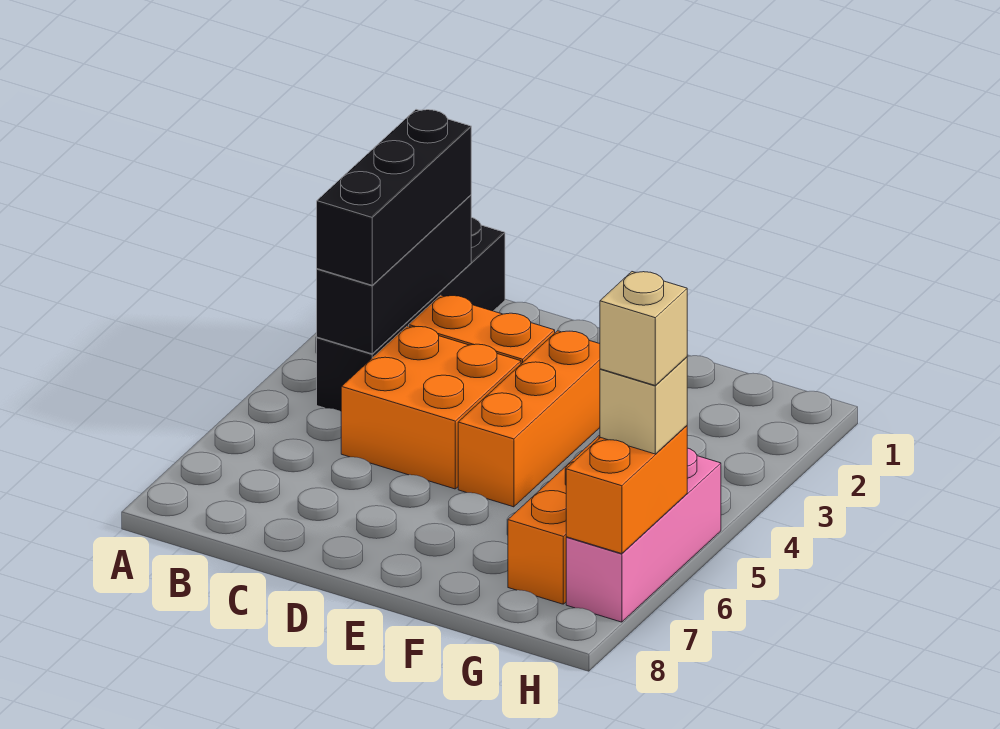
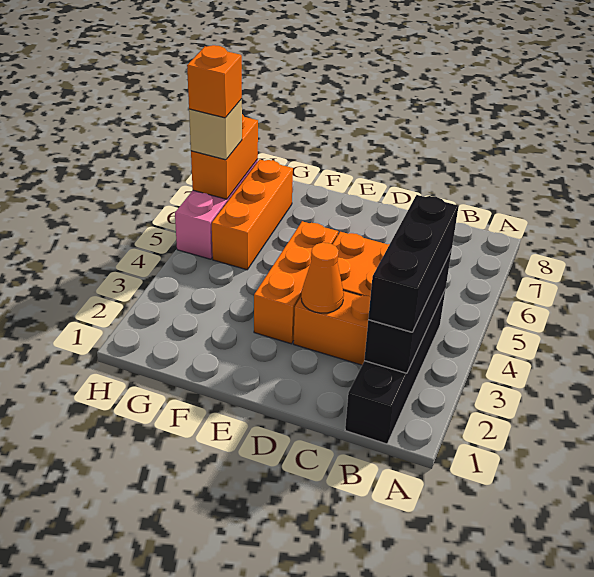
none -> orange cone D3 level 2
tan brick H6 level 4 -> orange brick H6 level 4

